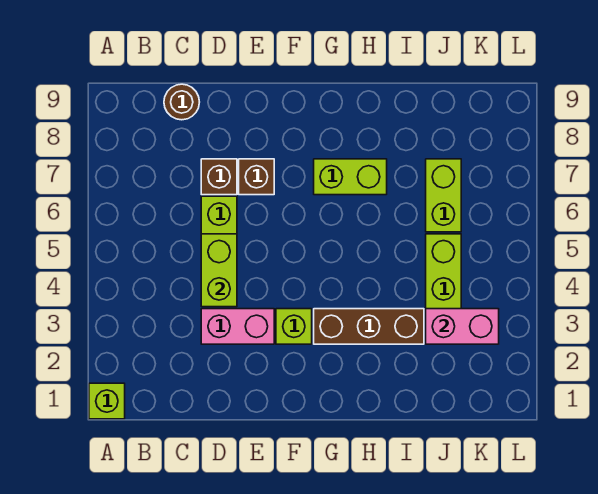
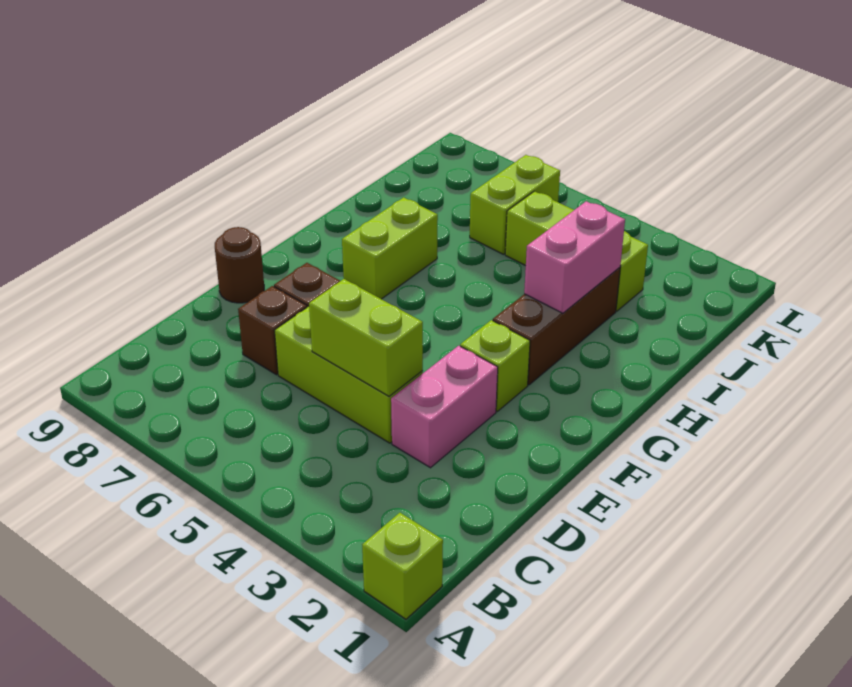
brown round brick C9 level 1 -> brown round brick E9 level 1
pink brick J3:K3 level 2 -> pink brick H3:I3 level 2
lime brick J6:J7 level 1 -> lime brick J6:K6 level 1

